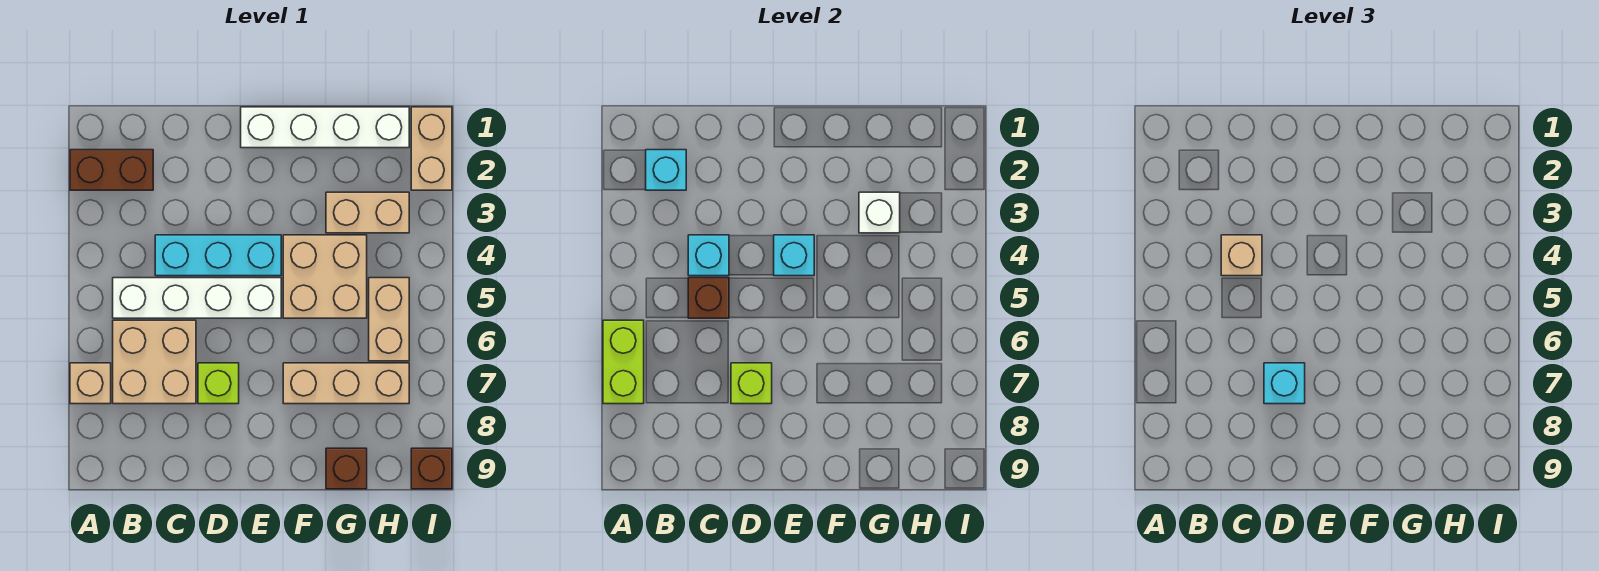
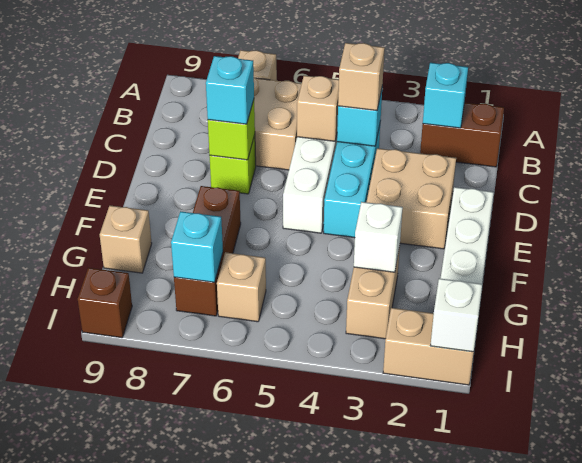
brown brick A2:B2 level 1 -> brown brick B1:B2 level 1
lime brick A6:A7 level 2 -> none
brown brick C5 level 2 -> tan brick C5 level 2
cyan brick E4 level 2 -> cyan brick H7 level 2
tan brick F4:G5 level 1 -> tan brick D2:E3 level 1
tan brick F7:H7 level 1 -> brown brick F7:H7 level 1
brown brick G9 level 1 -> tan brick G9 level 1
tan brick H5:H6 level 1 -> tan brick H6 level 1
none -> white brick I1 level 2

